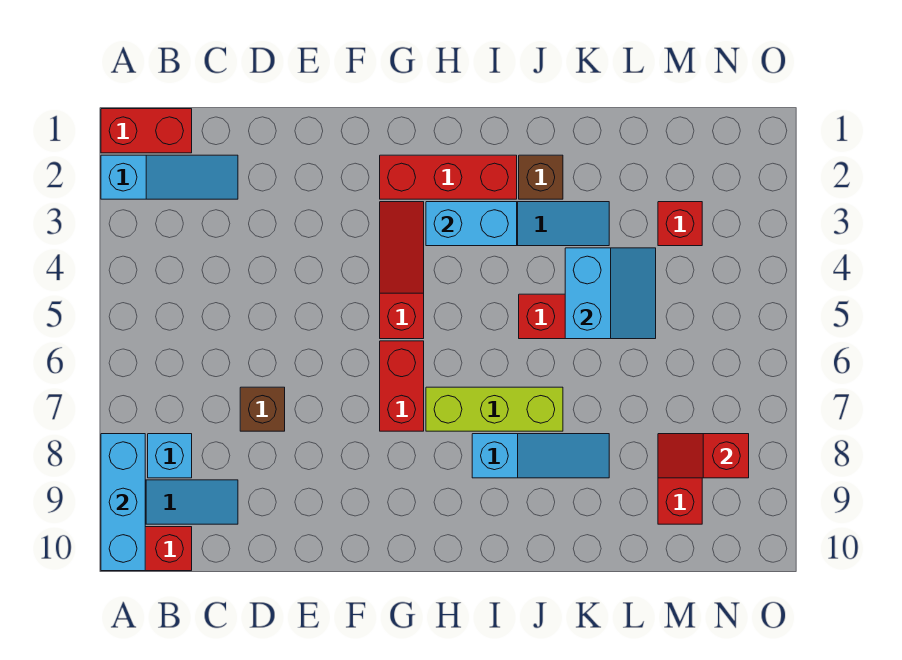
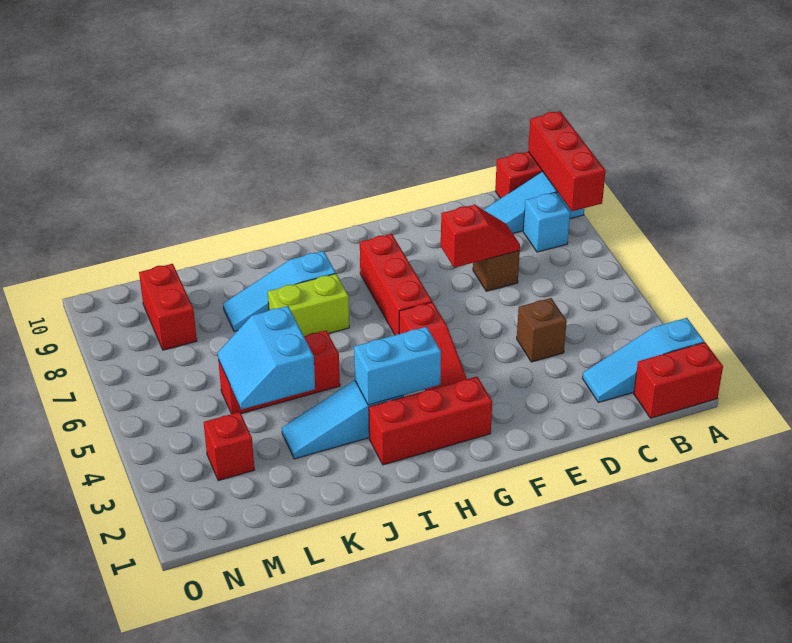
cyan brick A8:A10 level 2 -> red brick A8:A10 level 2
red brick G6:G7 level 1 -> red brick G6:G8 level 1
lime brick H7:J7 level 1 -> lime brick I7:J7 level 1
brown brick J2 level 1 -> brown brick D4 level 1
red slope M8:N8 level 2 top N -> red slope D7:E7 level 2 top E

